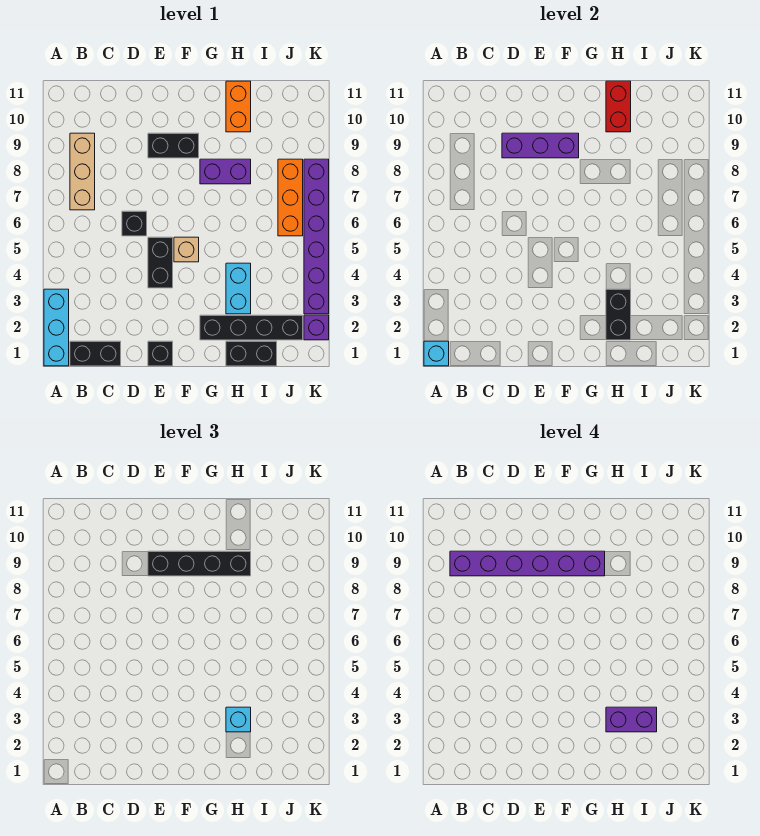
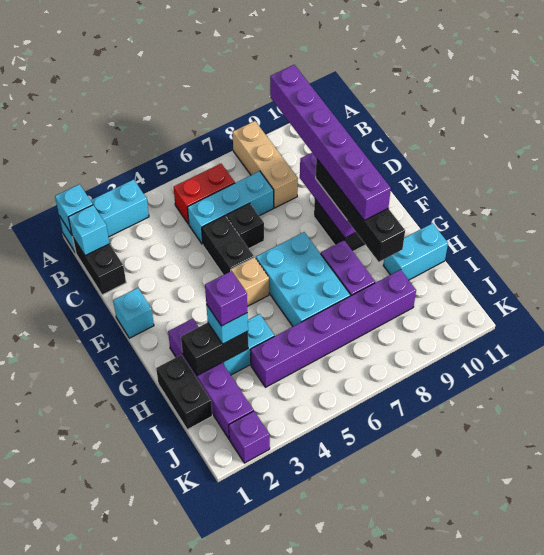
none -> cyan brick B1 level 2
tan brick B7:B9 level 1 -> tan brick A8:C8 level 1
none -> cyan brick C5:C7 level 1
black brick E1 level 1 -> cyan brick E1 level 1
black brick E4:E5 level 1 -> black brick D5:E5 level 1
none -> cyan brick F6:H7 level 1
black brick G2:J2 level 1 -> purple brick G2:J2 level 1
purple brick H3:I3 level 4 -> purple brick H3 level 4
orange brick H10:H11 level 1 -> cyan brick H10:H11 level 1
red brick H10:H11 level 2 -> red brick B5:B6 level 1
orange brick J6:J8 level 1 -> none
purple brick K3:K8 level 1 -> purple brick I4:I9 level 1

